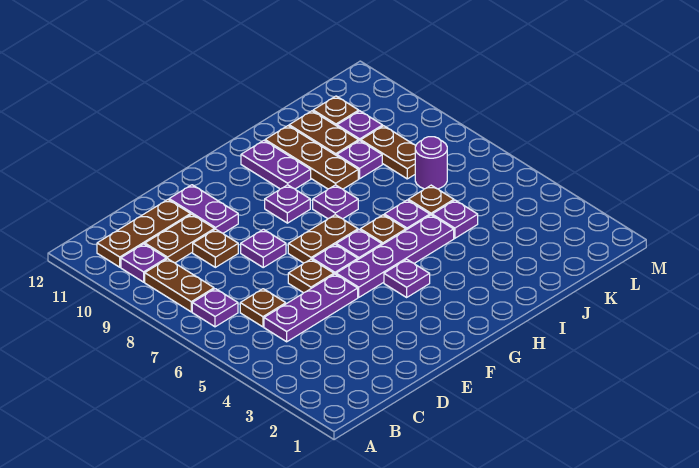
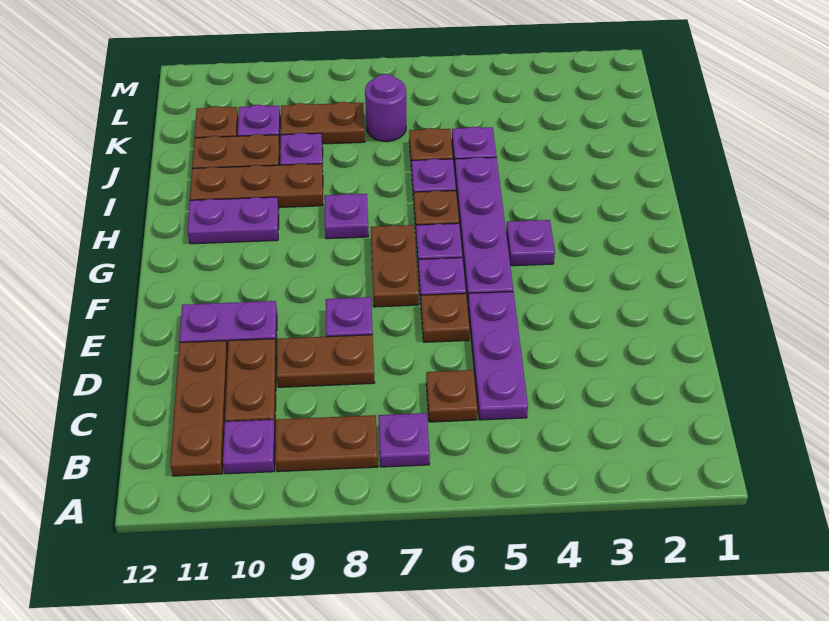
brown plate D9 level 1 -> brown plate D8:D9 level 1
purple plate G9 level 1 -> none

